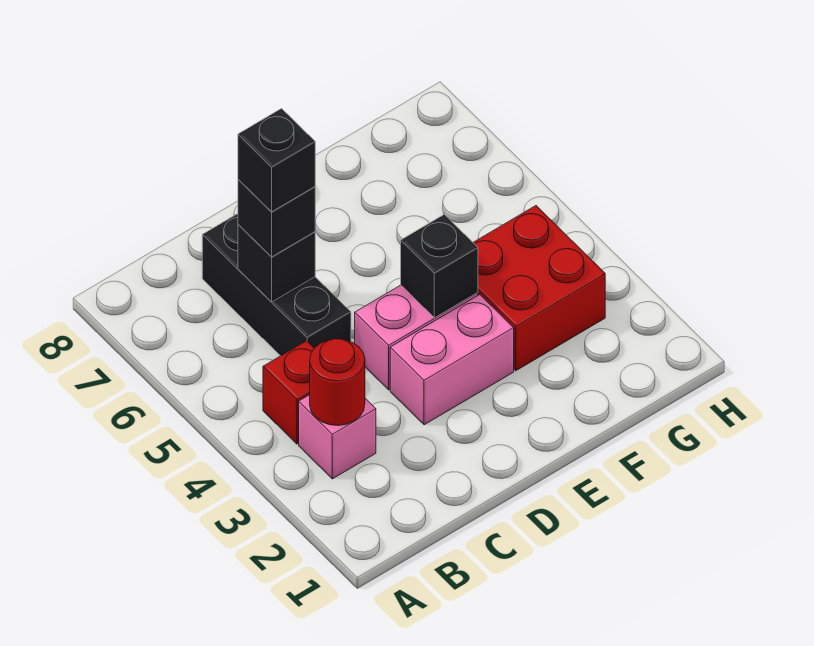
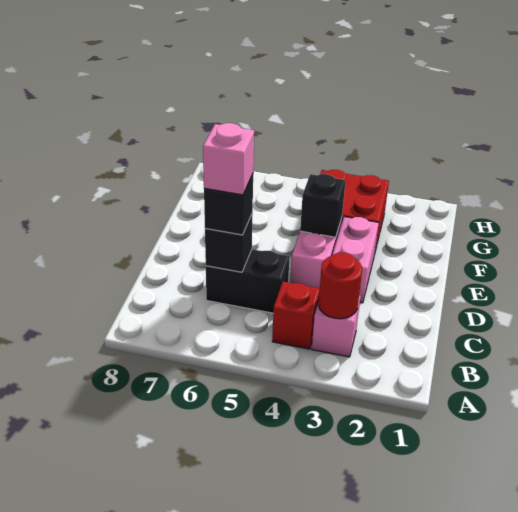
black brick C5:C7 level 1 -> black brick C5:C6 level 1
black brick C6 level 4 -> pink brick C6 level 4

